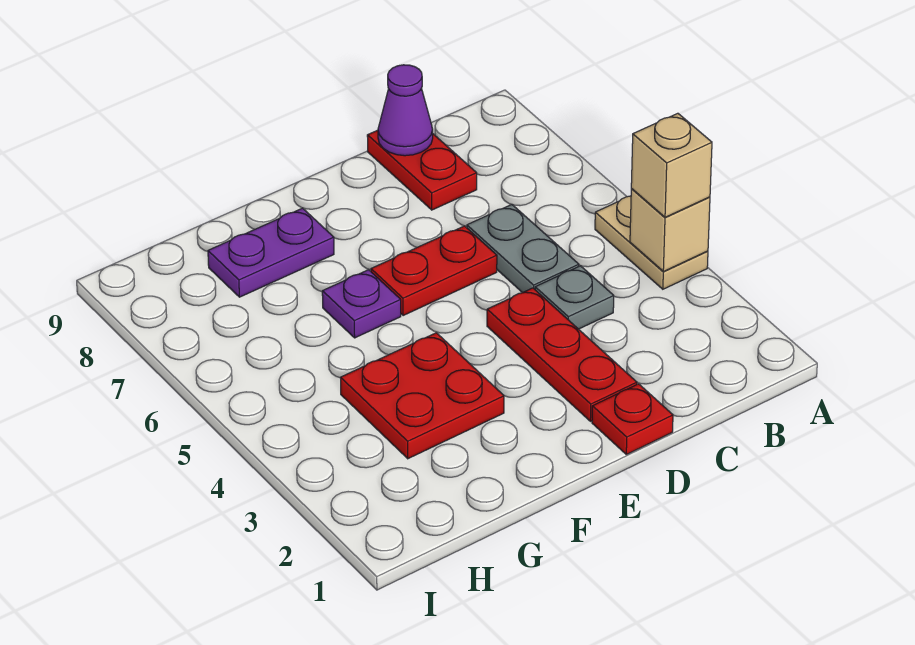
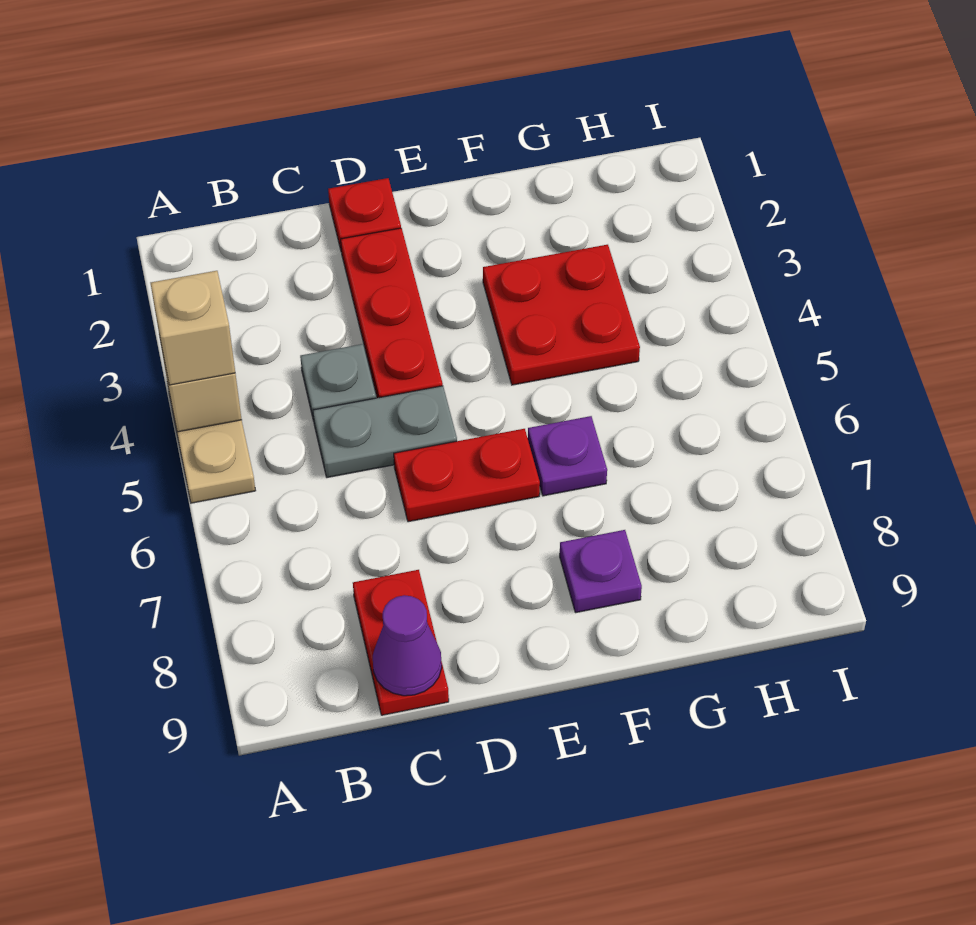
grey plate C5:C6 level 1 -> grey plate C5:D5 level 1
purple plate F8:G8 level 1 -> purple plate F8 level 1

